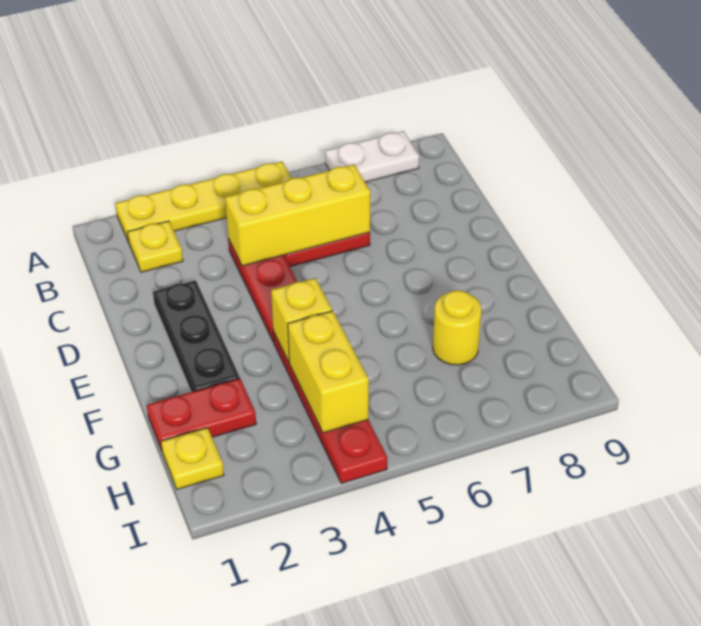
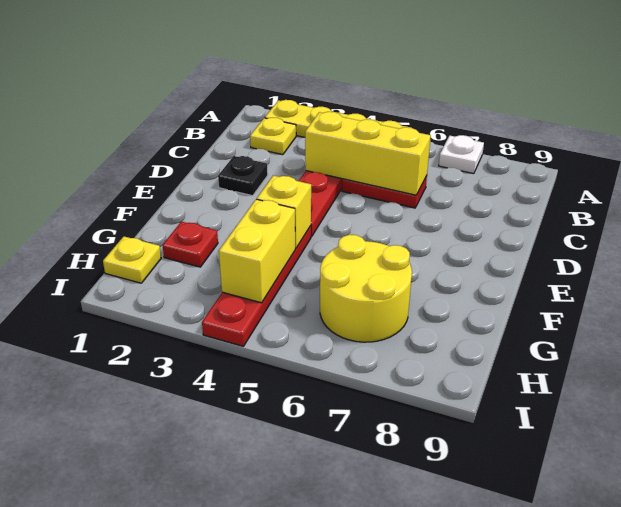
white plate A7:A8 level 1 -> white plate A7 level 1
black plate D2:F2 level 1 -> black plate D2 level 1
red plate G1:G2 level 1 -> red plate G2 level 1
yellow round brick G7 level 1 -> yellow round brick G6:H7 level 1

